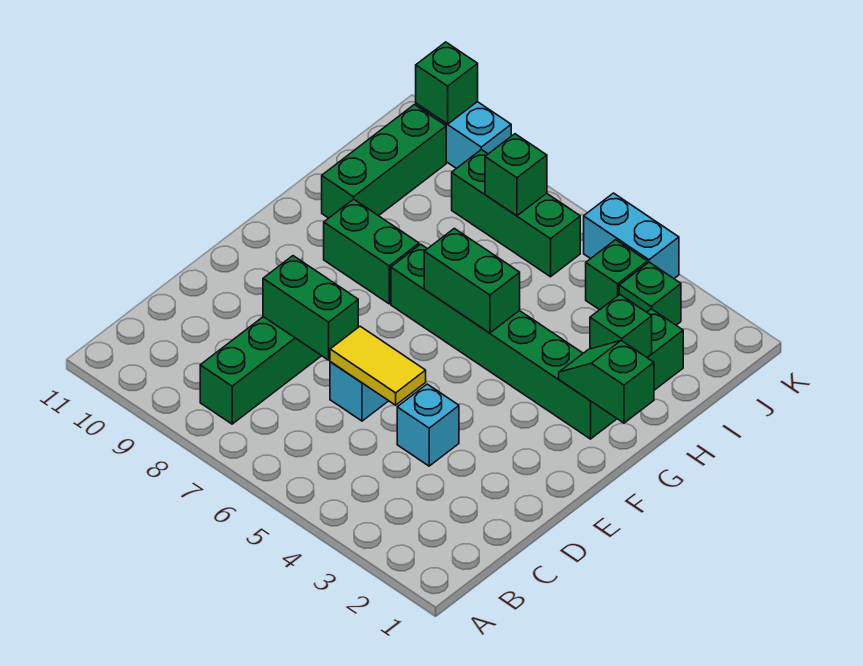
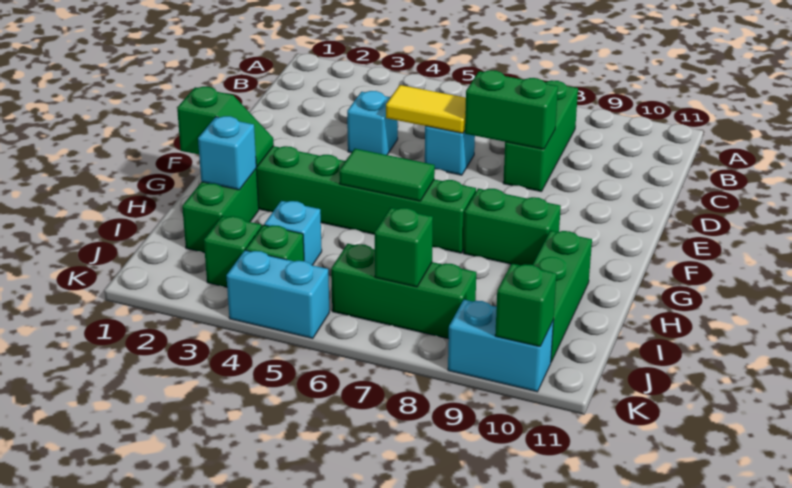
green brick G5:G6 level 2 -> green tile G5:G6 level 2
green brick H2 level 2 -> cyan brick H2 level 2
none -> cyan brick I4 level 1

